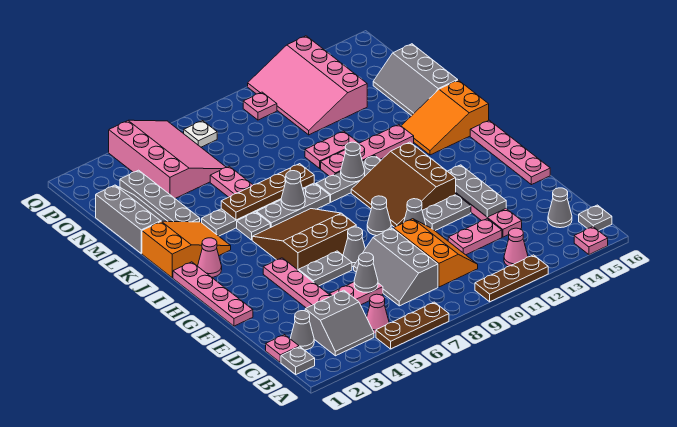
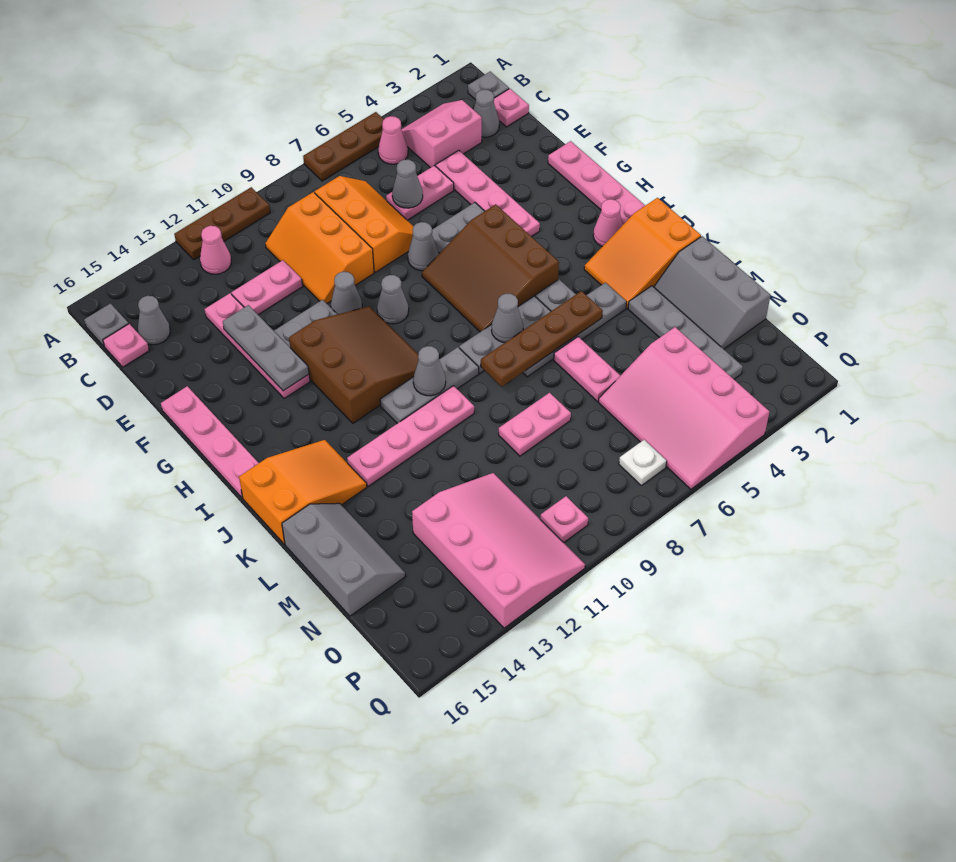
pink plate A15 level 1 -> pink plate C16 level 1
grey slope B3:C4 level 1 top C -> pink slope B3:C4 level 1 top C
grey slope C7:E8 level 1 top 8 -> orange slope C7:E8 level 1 top 8
brown slope G5:I7 level 1 top G -> brown slope G5:I7 level 1 top 5
pink plate L10:L11 level 1 -> pink plate M8:M9 level 1

